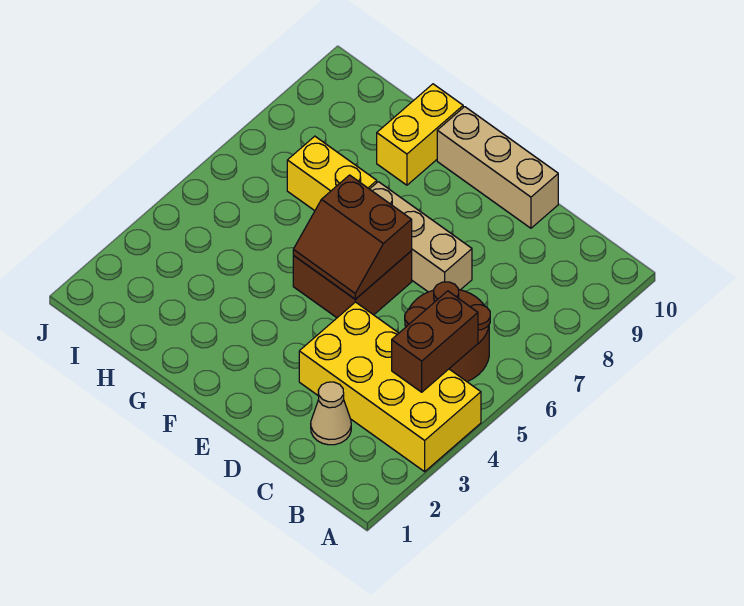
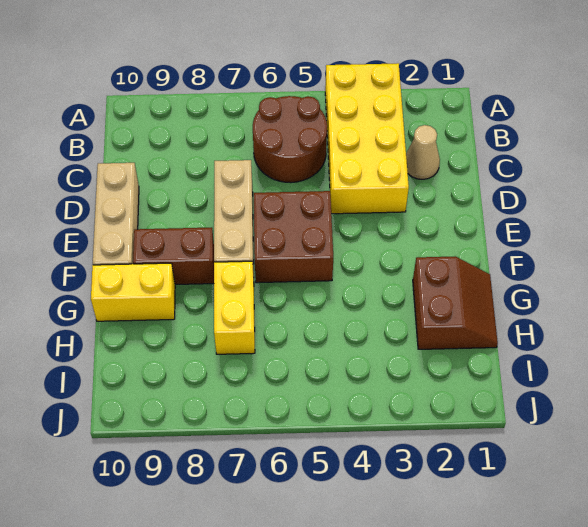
brown brick B4:B5 level 2 -> brown brick F8:F9 level 1
brown slope E5:F6 level 2 top 6 -> brown slope G1:H2 level 1 top 2

